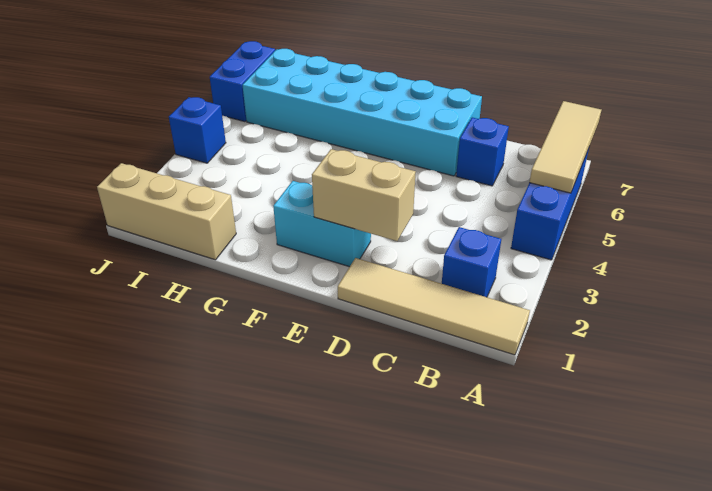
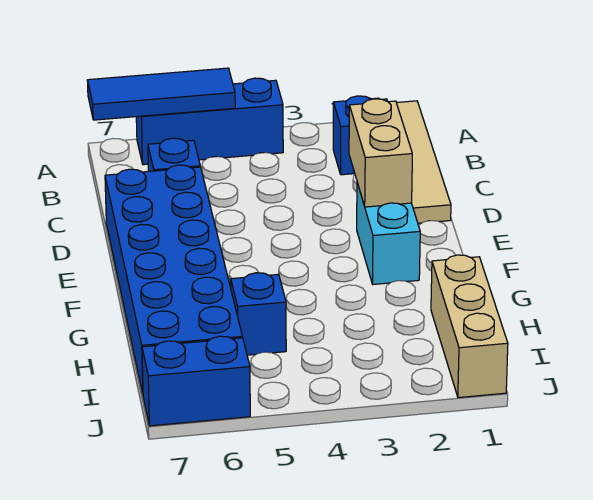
tan tile A5:A7 level 2 -> blue tile A5:A7 level 2
cyan brick D6:I7 level 1 -> blue brick D6:I7 level 1
blue brick J4 level 1 -> blue brick H5 level 1

